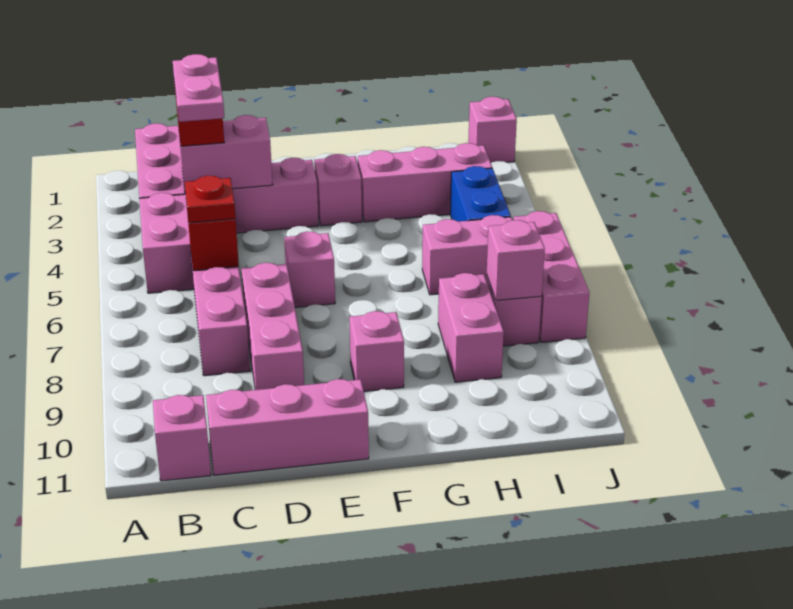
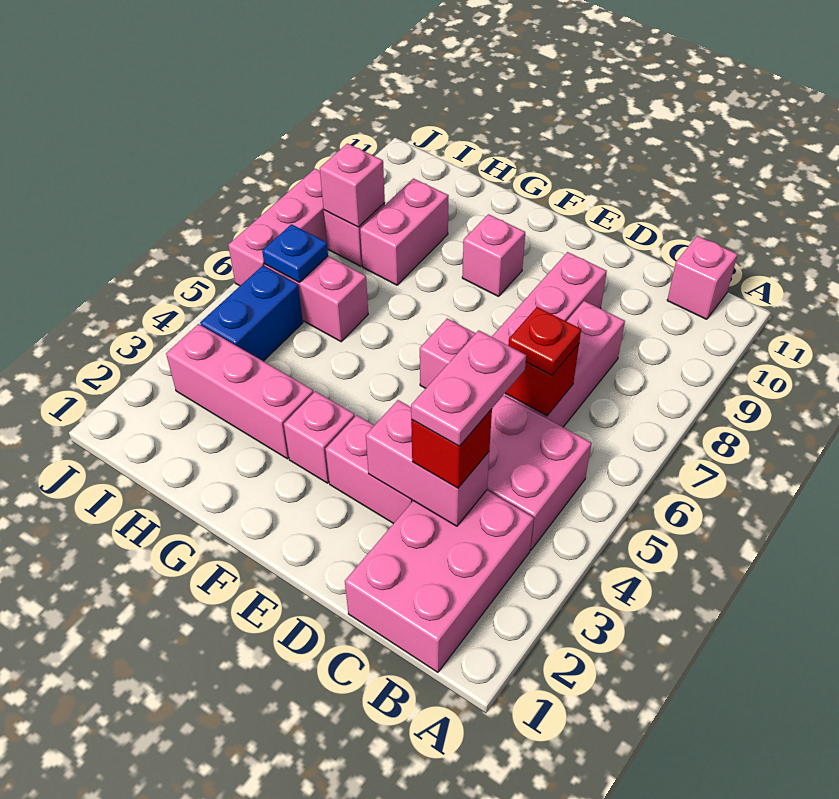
pink brick C11:E11 level 1 -> none
none -> blue plate I6 level 2
pink brick J1 level 1 -> none

